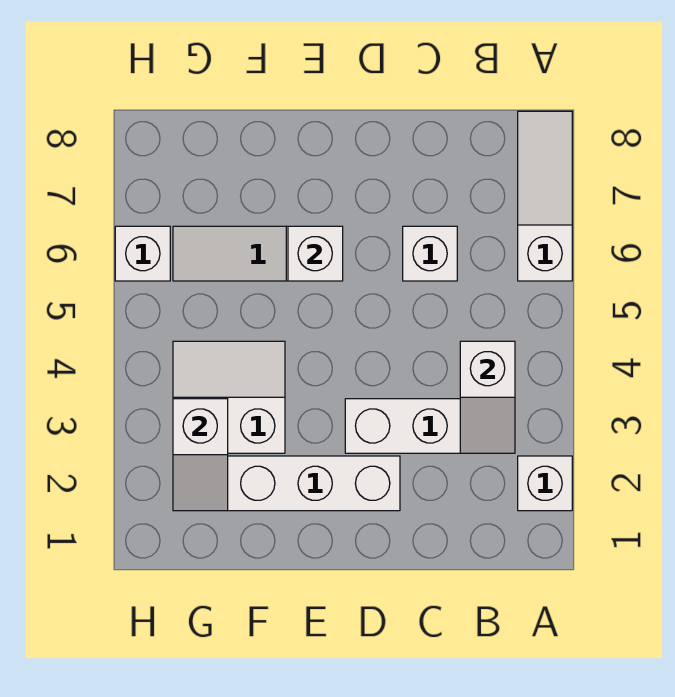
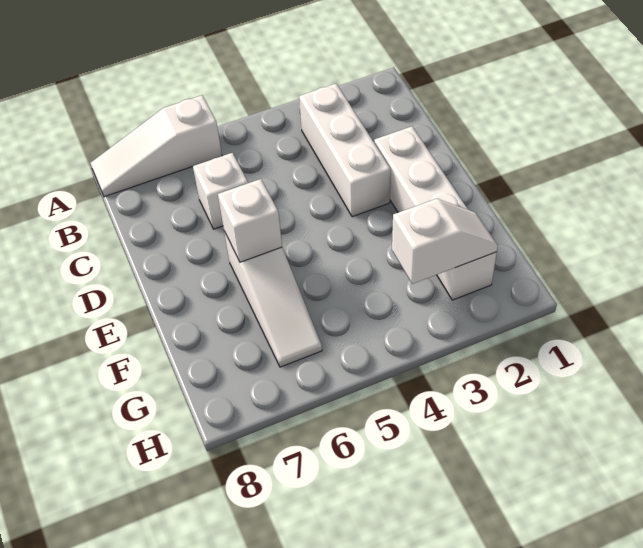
white brick A2 level 1 -> none
white slope B3:B4 level 2 top 4 -> none
white slope F3:G4 level 1 top 3 -> none
white brick H6 level 1 -> none

